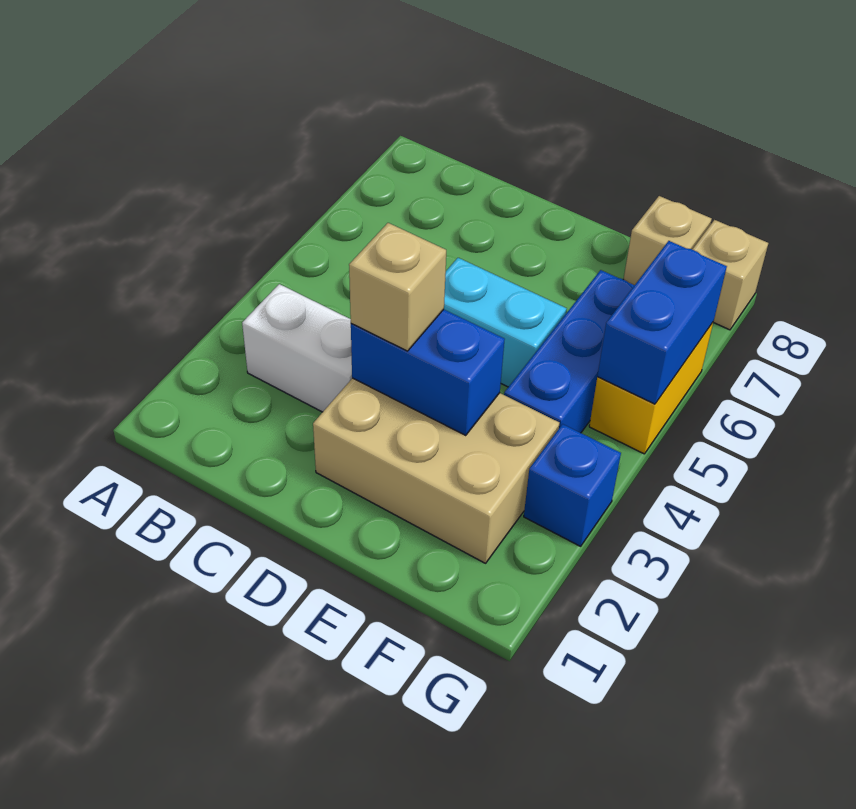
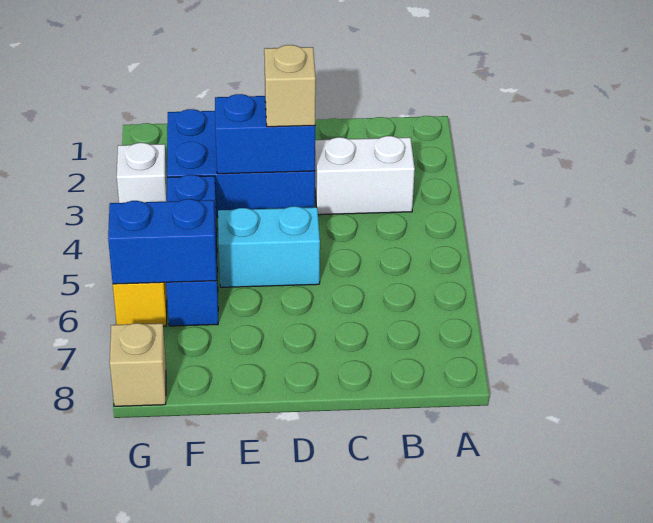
tan brick D2:F3 level 1 -> blue brick D2:F3 level 1
tan brick F8 level 1 -> none
blue brick G3 level 1 -> white brick G3 level 1
blue brick G5:G6 level 2 -> blue brick F6:G6 level 2

